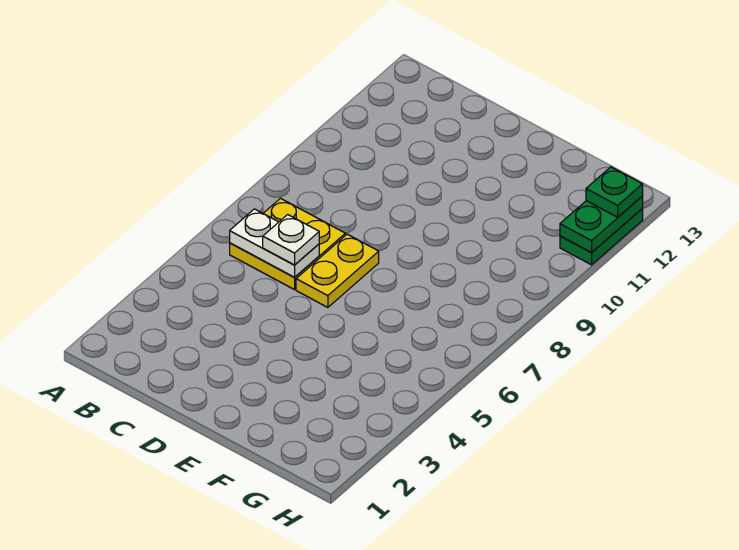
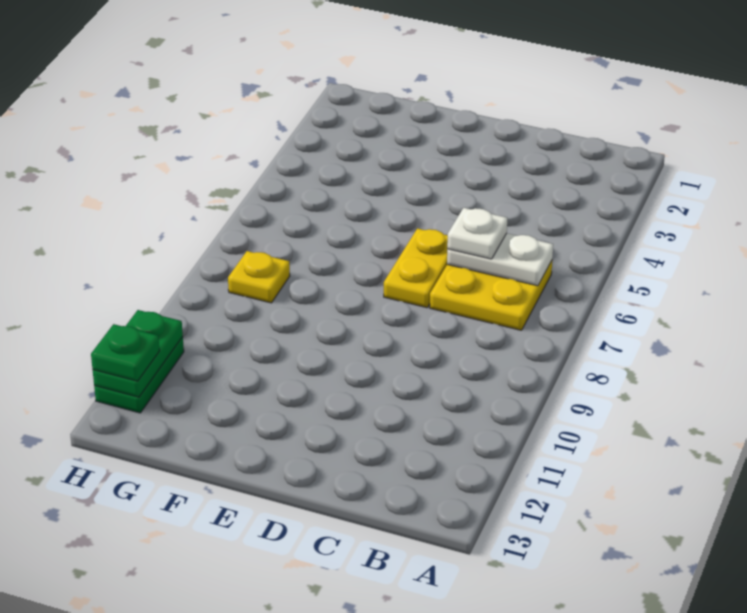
none -> yellow plate G8 level 1

